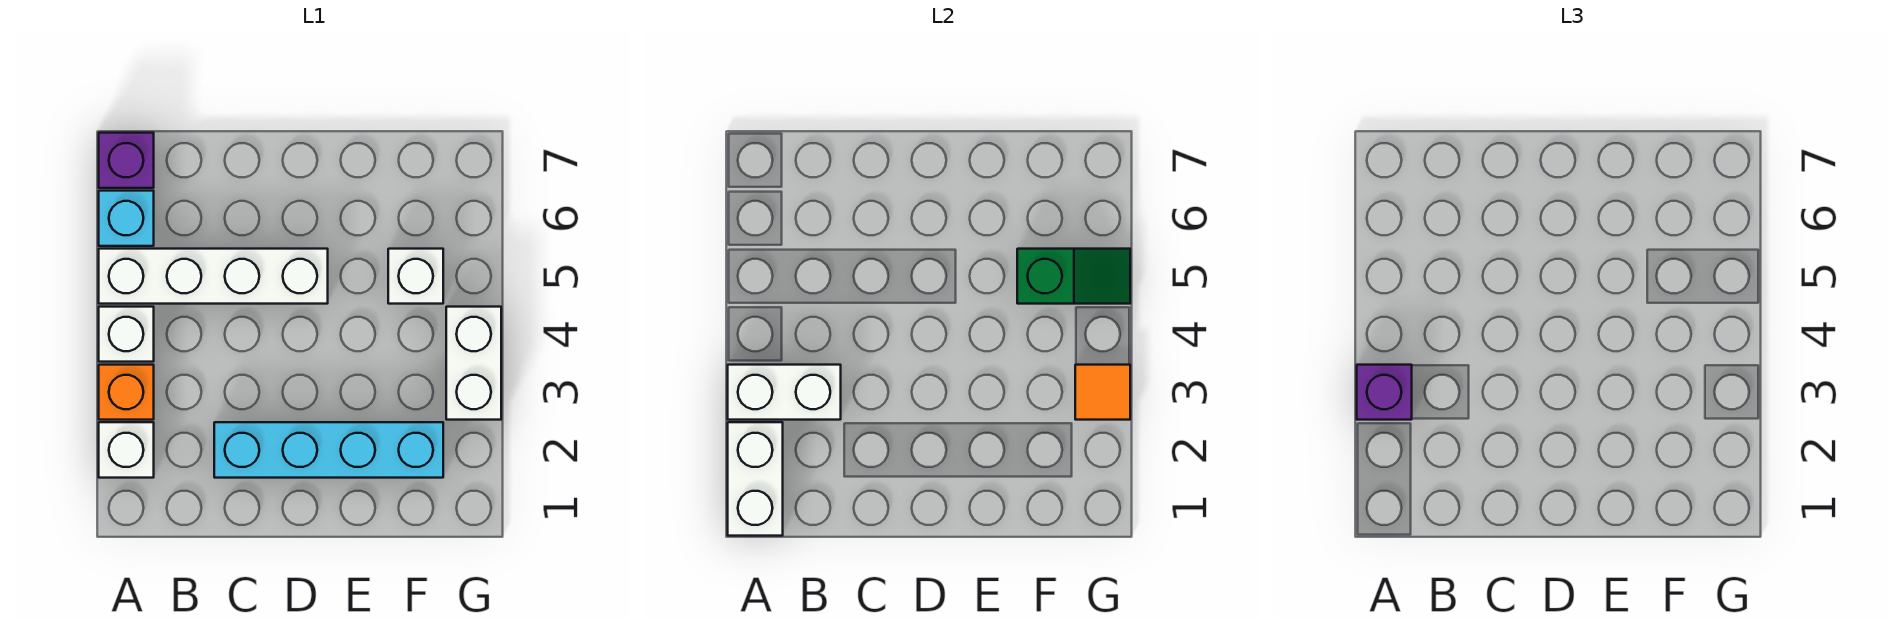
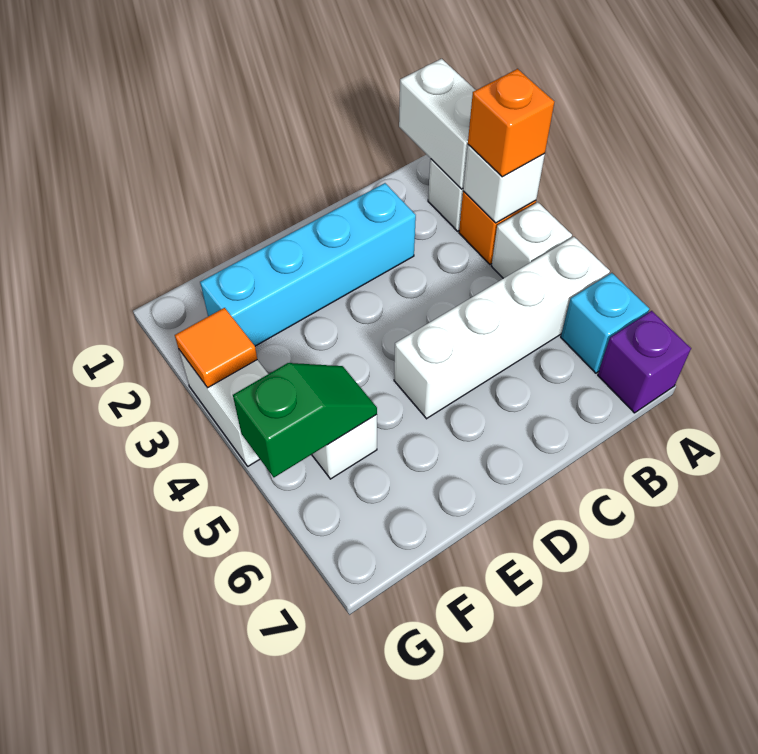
white brick A3:B3 level 2 -> white brick A3 level 2
purple brick A3 level 3 -> orange brick A3 level 3
green slope F5:G5 level 2 top F -> green slope F5:G5 level 2 top G

